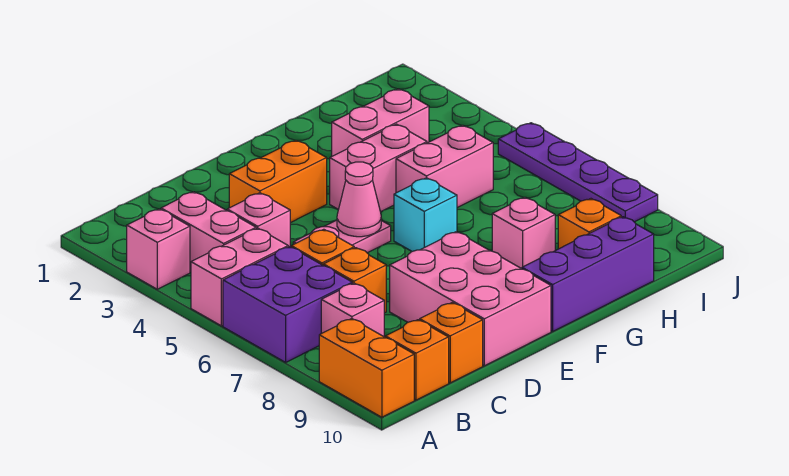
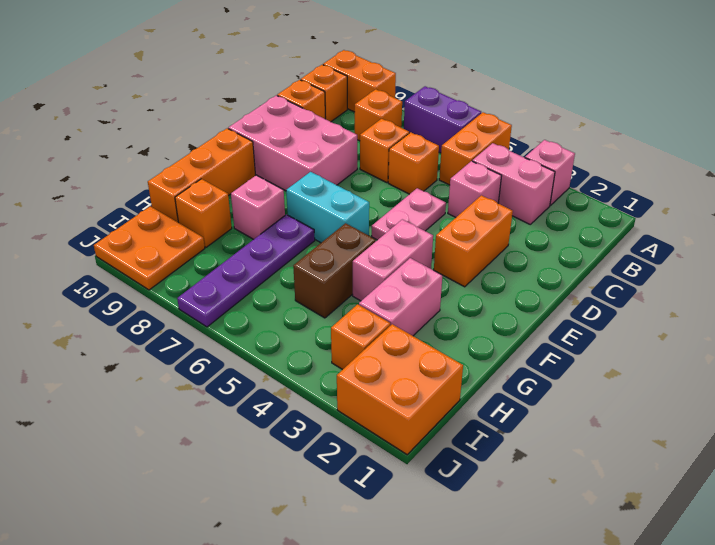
pink brick A5:B5 level 1 -> orange brick A5:B5 level 1
purple brick A6:B7 level 1 -> purple brick A6:A7 level 1
pink brick B8 level 1 -> orange brick B8 level 1
pink cone E5 level 2 -> none
cyan brick F6 level 1 -> cyan brick F6:F7 level 1
purple brick F10:H10 level 1 -> orange brick F10:H10 level 1
pink brick G5:H5 level 1 -> brown brick G5:H5 level 1
none -> orange brick I1:J2 level 1
none -> orange brick I3 level 1
none -> orange plate I9:J10 level 1
purple plate J5:J8 level 1 -> purple plate G7:J7 level 1

